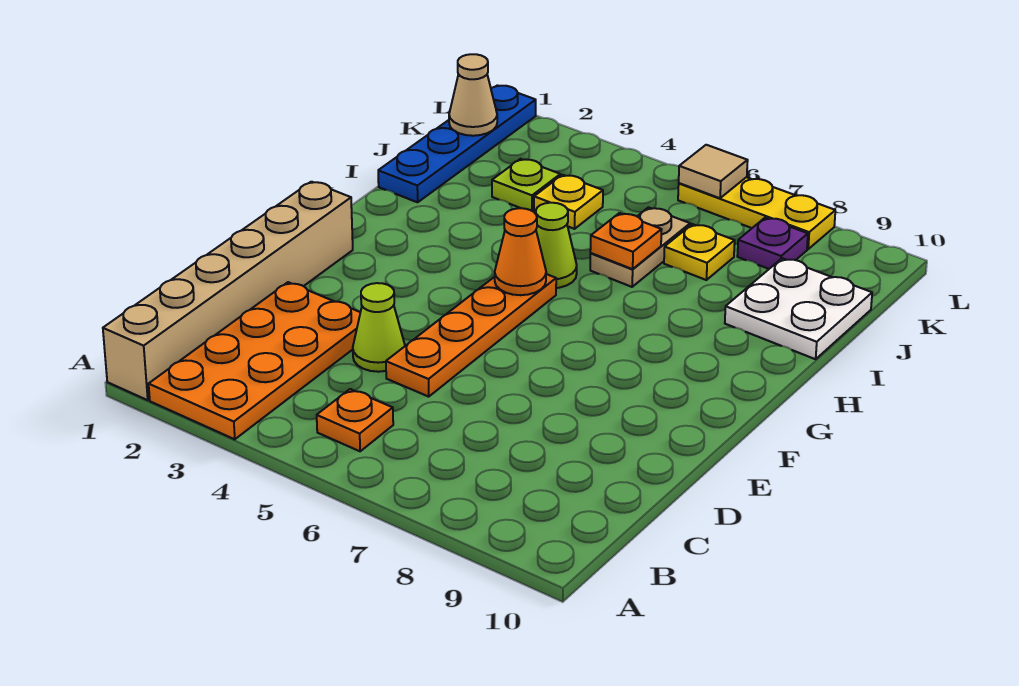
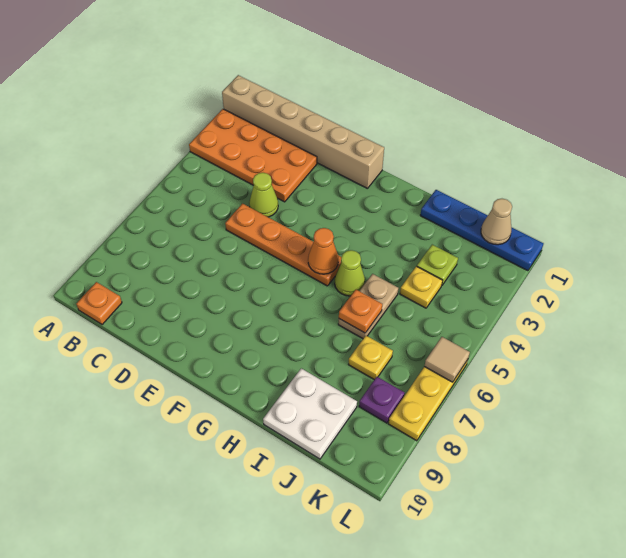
orange plate B5 level 1 -> orange plate B10 level 1
tan plate I6:J6 level 1 -> tan plate I5:I6 level 1

